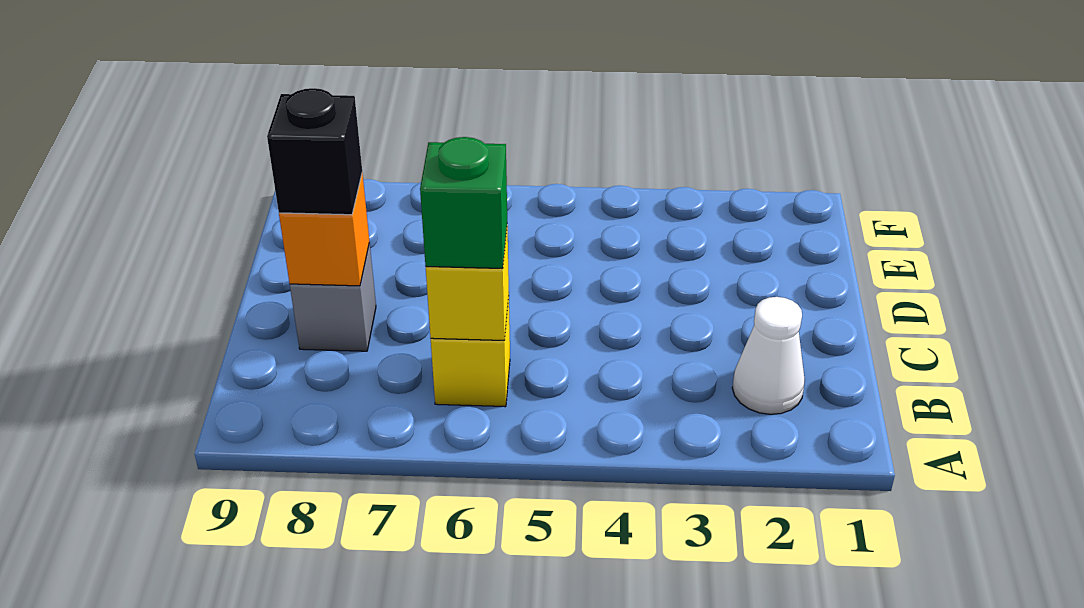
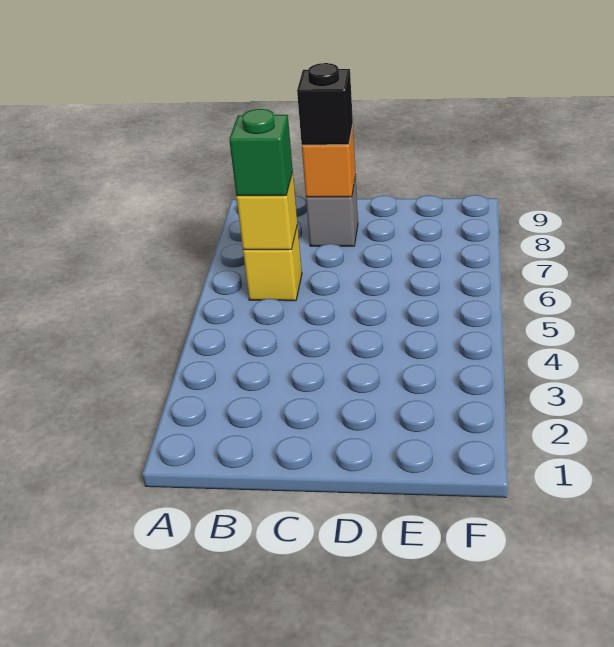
white cone B2 level 1 -> none

